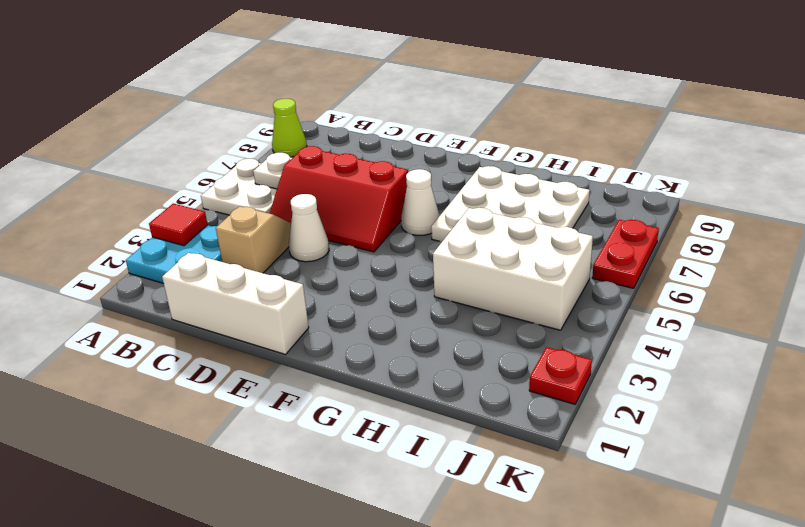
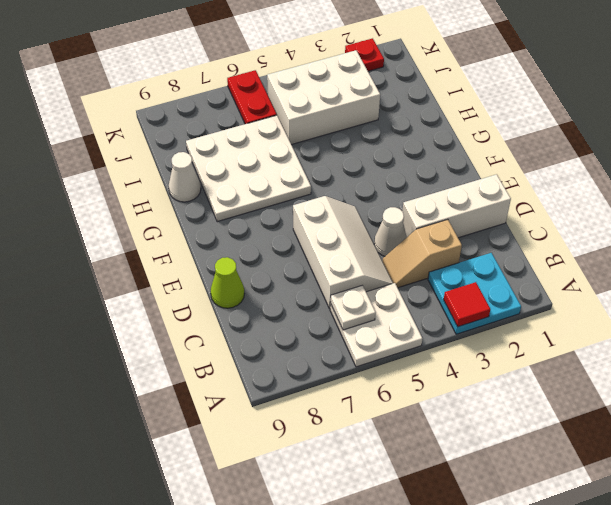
lime cone A8 level 1 -> lime cone D9 level 1
white brick C1:E1 level 1 -> white brick D1:D3 level 1
red slope C5:E6 level 1 top 6 -> white slope C5:E6 level 1 top 6
white cone F6 level 1 -> white cone H9 level 1
white brick H4:J5 level 1 -> white brick I3:J5 level 1
red plate K6:K7 level 1 -> red plate J6:K6 level 1

